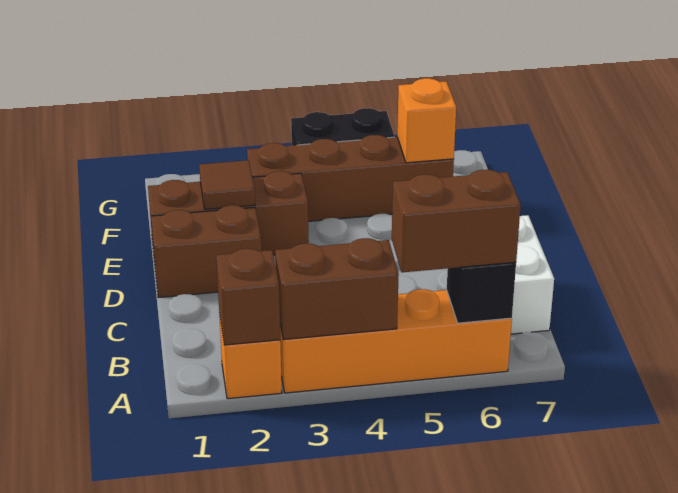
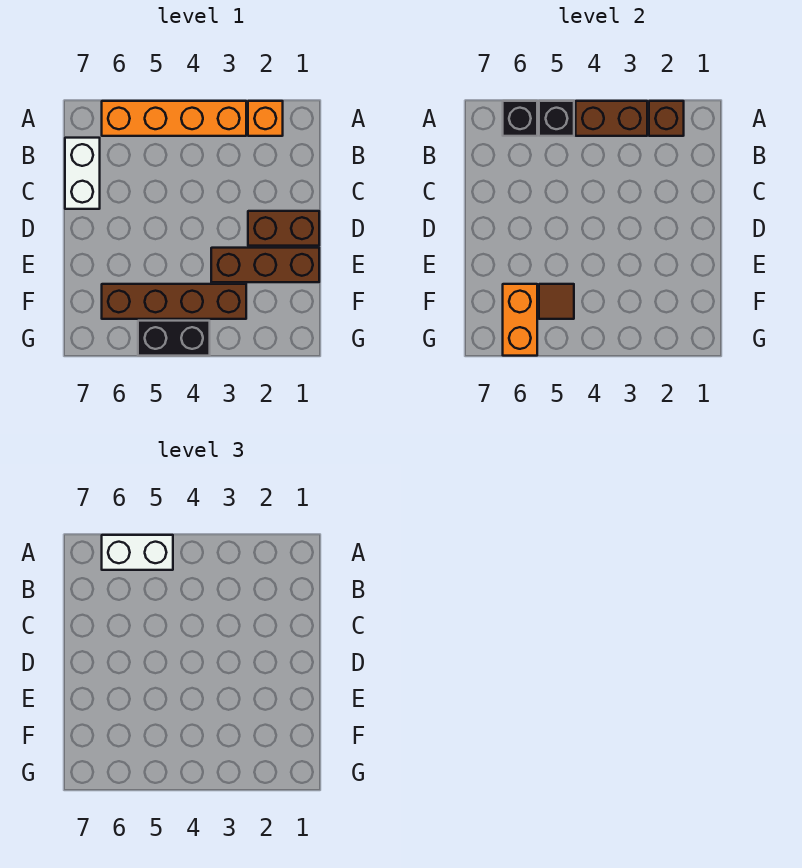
none -> black brick A5 level 2
brown brick A5:A6 level 3 -> white brick A5:A6 level 3
brown tile E2 level 2 -> brown tile F5 level 2
orange brick F6 level 2 -> orange brick F6:G6 level 2

